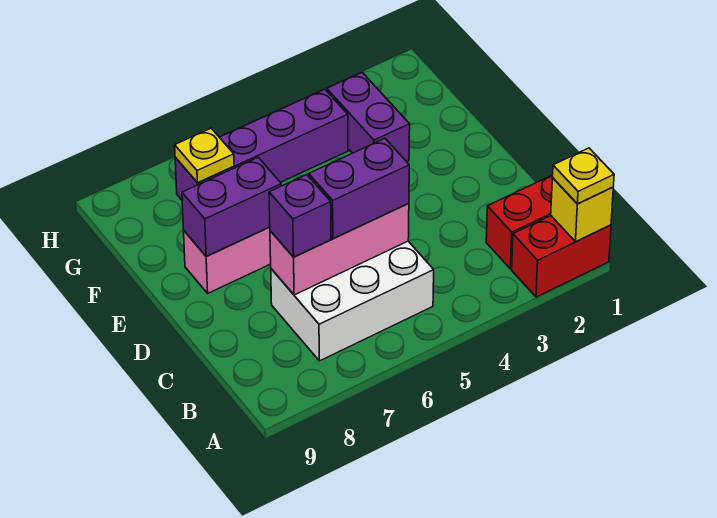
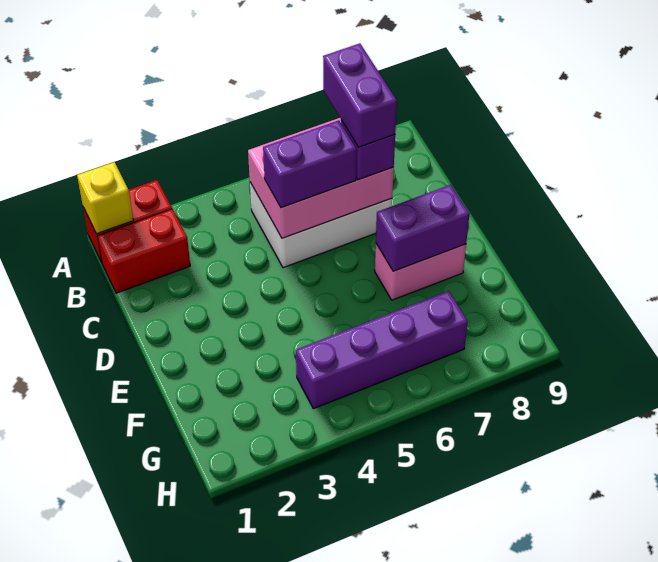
yellow plate A1 level 3 -> none
pink brick C5:C7 level 2 -> pink brick B5:C7 level 2
purple brick F3:G3 level 1 -> purple brick B7:C7 level 4
yellow plate G7 level 2 -> none

